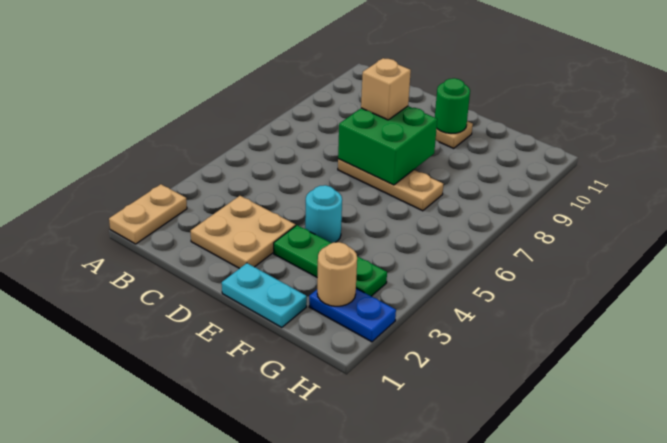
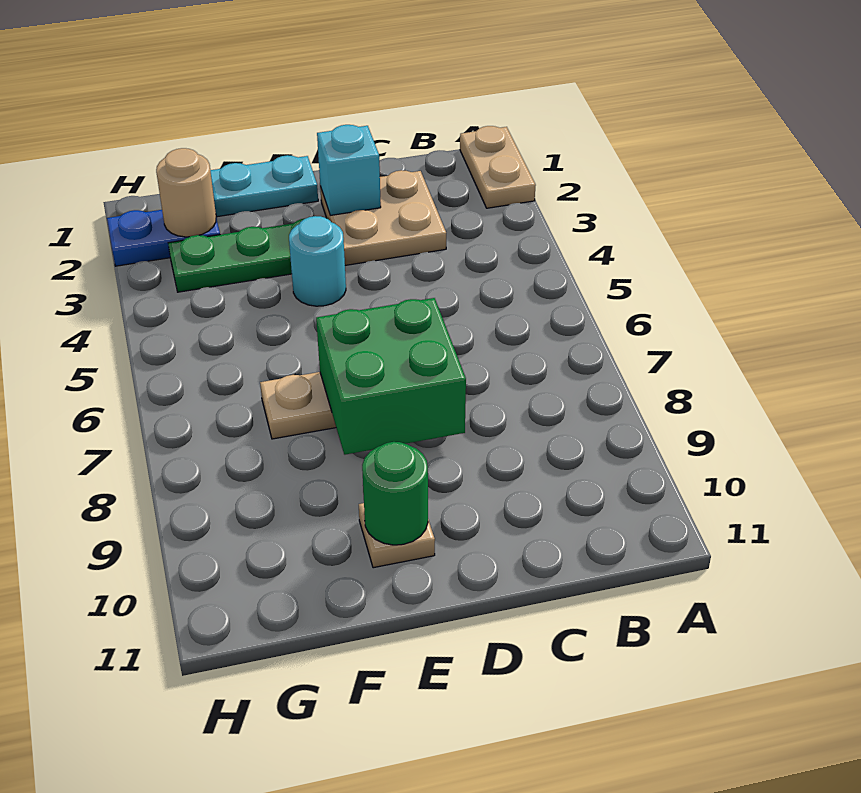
none -> cyan brick D2 level 2
tan brick D8 level 3 -> none

